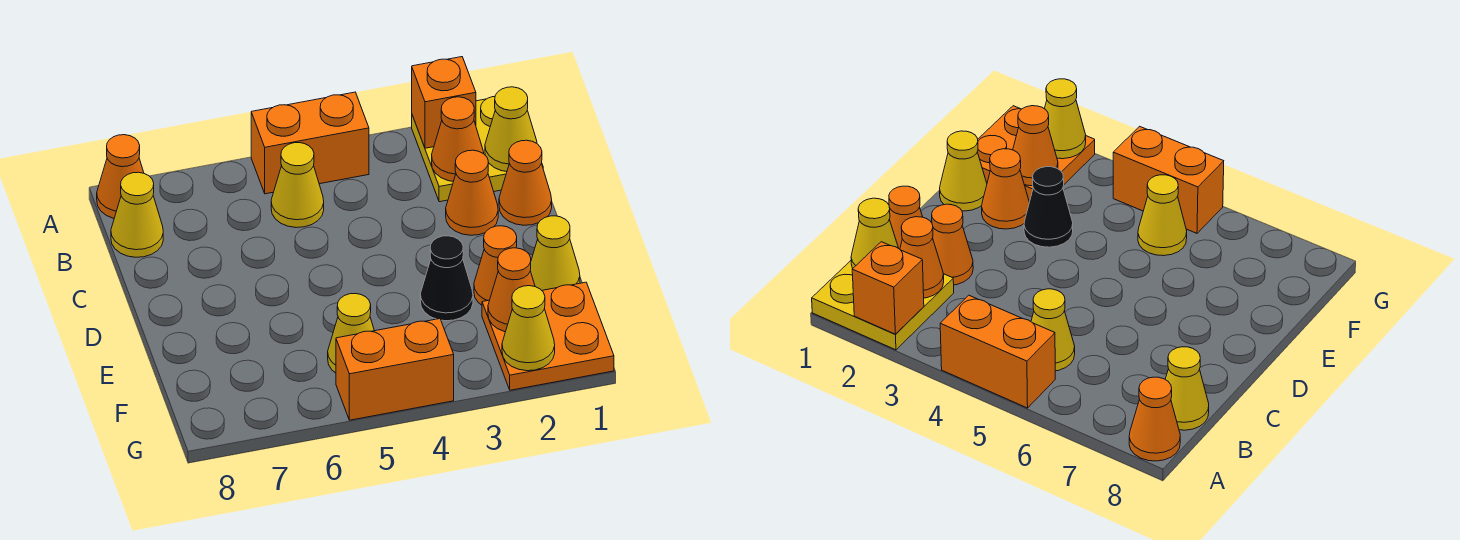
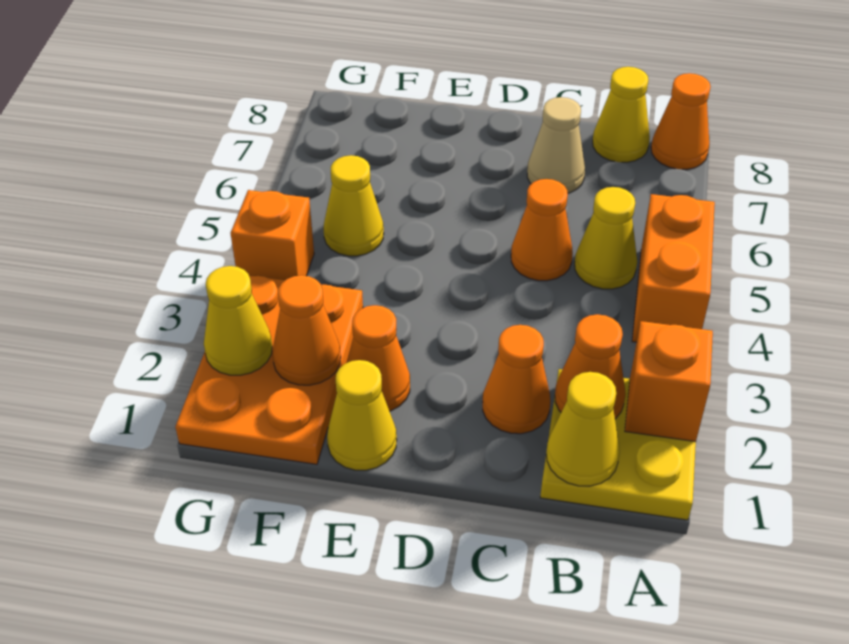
orange cone C1 level 1 -> orange cone C5 level 1
none -> tan cone C7 level 1
black cone E3 level 1 -> none
orange plate F1:G2 level 1 -> orange plate F1:G3 level 1
orange brick G4:G5 level 1 -> orange brick G4 level 1

